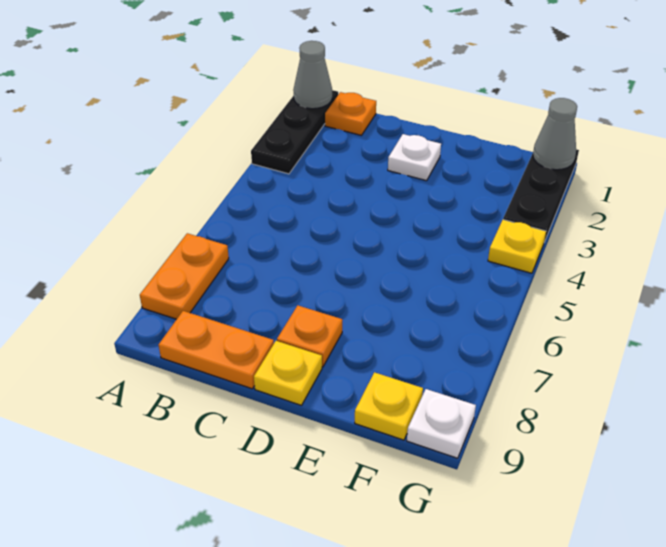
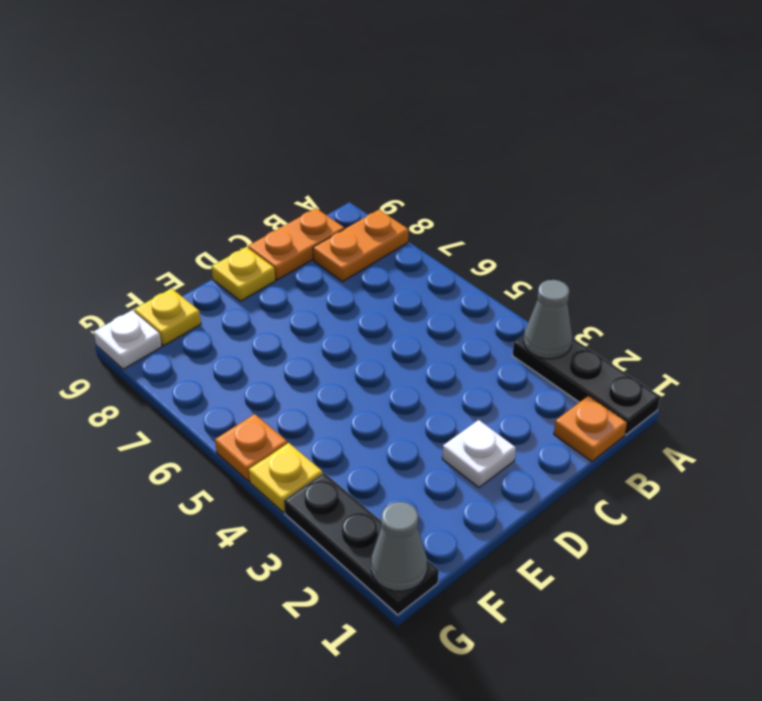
grey cone A1 level 2 -> grey cone A3 level 2
orange plate A7:A8 level 1 -> orange plate A8:B8 level 1
orange plate D8 level 1 -> orange plate G5 level 1

